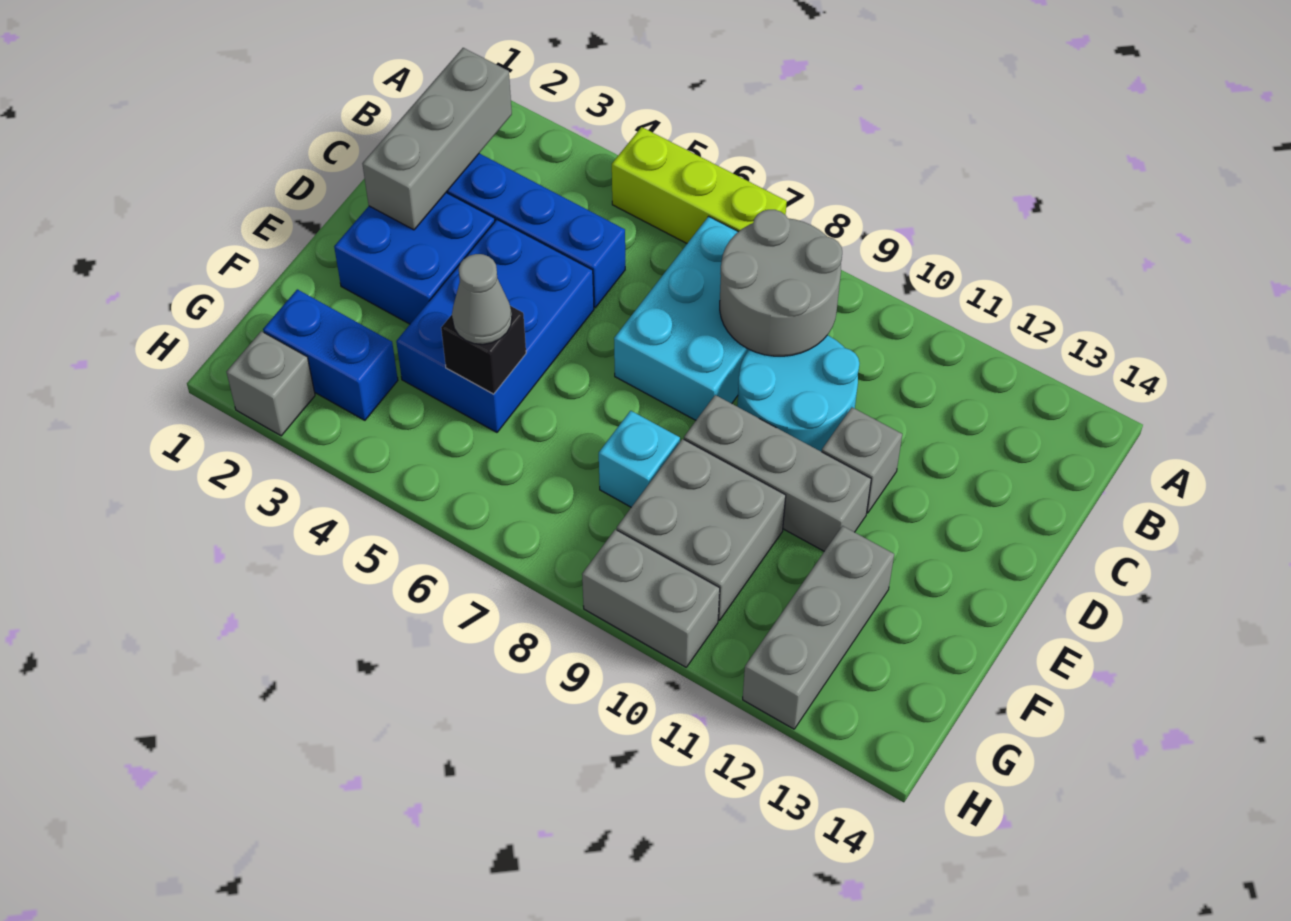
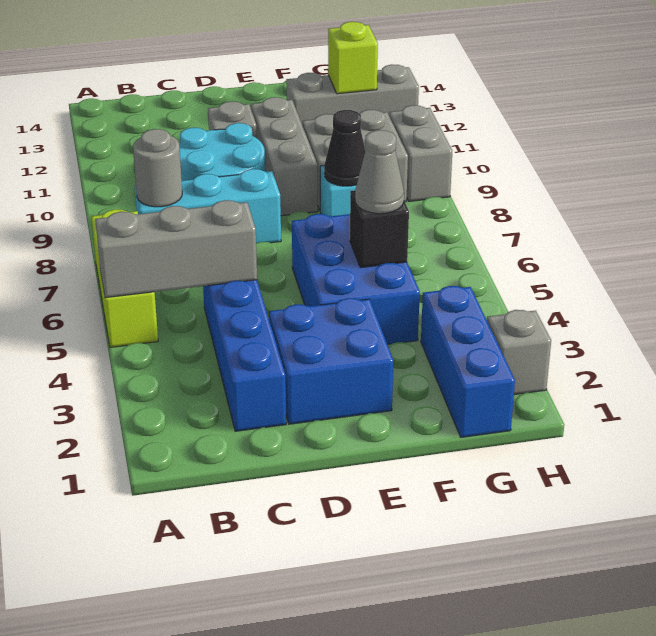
grey brick B2:D2 level 2 -> grey brick A5:C5 level 2
cyan brick B7:D8 level 1 -> cyan brick B8:D8 level 1
grey round brick B8:C9 level 2 -> grey round brick B8 level 2
blue brick D4:F5 level 1 -> blue brick E4:F6 level 1
none -> black cone F8 level 2
blue brick G2:G3 level 1 -> blue brick G1:G3 level 1
none -> lime brick G12 level 2

